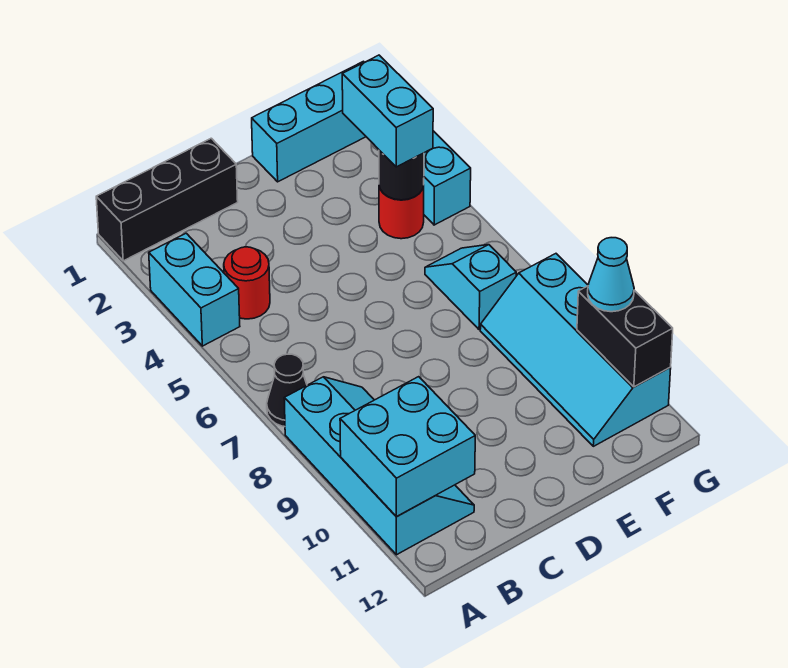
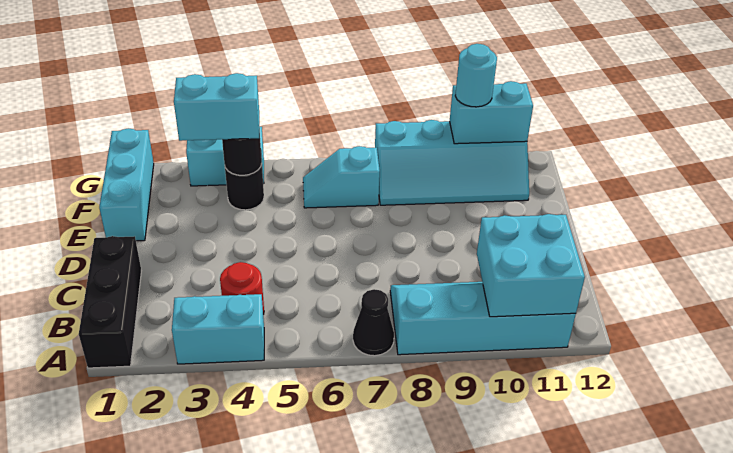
red round brick F4 level 1 -> black round brick F4 level 1
black brick G10:G11 level 2 -> cyan brick G10:G11 level 2
cyan cone G10 level 3 -> cyan round brick G10 level 3

